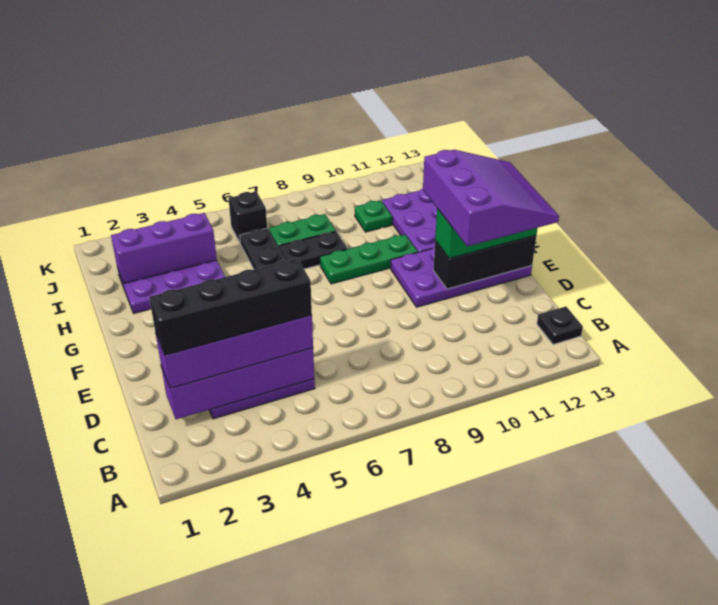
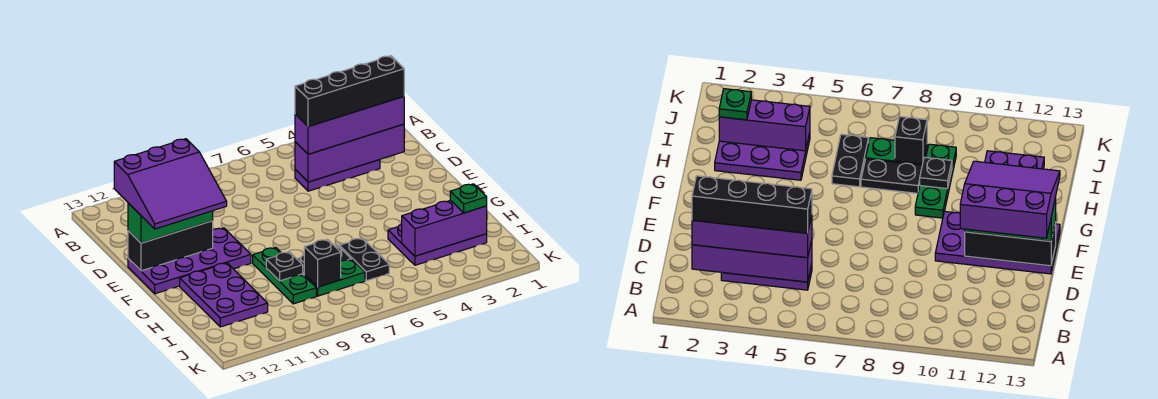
black plate B13 level 1 -> black plate H9 level 2
purple slope D11:F13 level 4 top 11 -> purple slope D11:F13 level 4 top D
green plate G8:G10 level 1 -> green plate G9:I9 level 1
green plate I10 level 1 -> green plate I2 level 3
black brick J6 level 1 -> black brick I8 level 2

